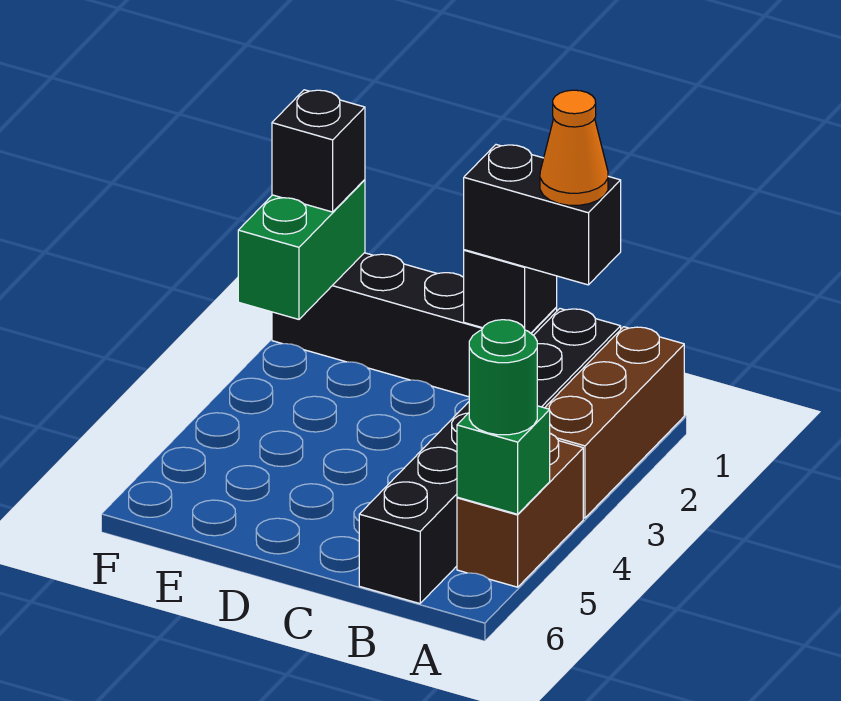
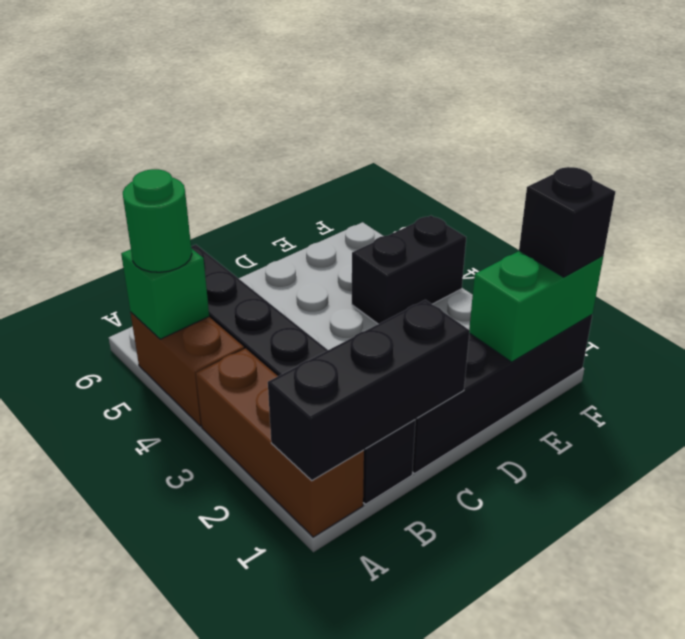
black brick B1:C1 level 3 -> black brick E4:F4 level 1
orange cone B1 level 4 -> none
black brick C1 level 2 -> black brick A1:C1 level 2
green brick F1:F2 level 2 -> green brick E1:F1 level 2

